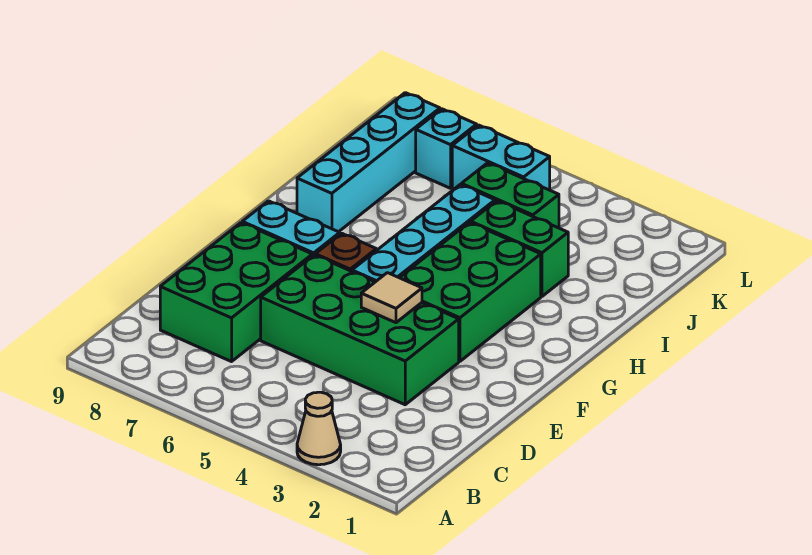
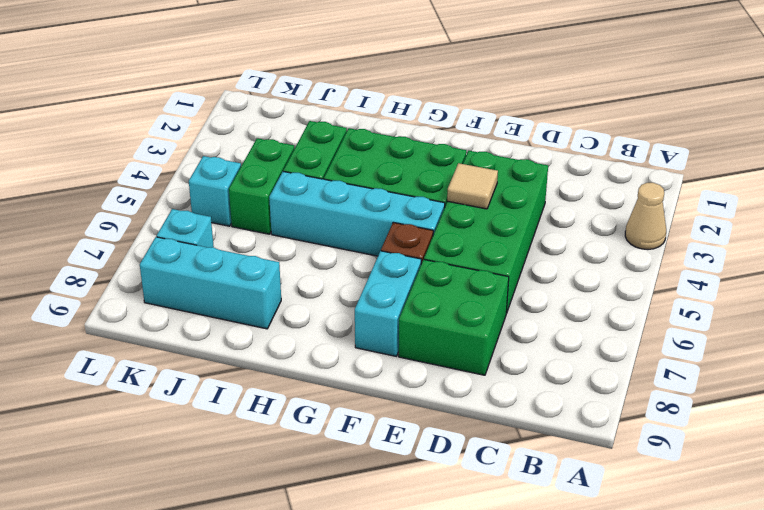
green brick C7:E8 level 1 -> green brick D7:E8 level 1
cyan brick H8:K8 level 1 -> cyan brick I8:K8 level 1
cyan brick K5:K6 level 1 -> cyan brick K5 level 1

